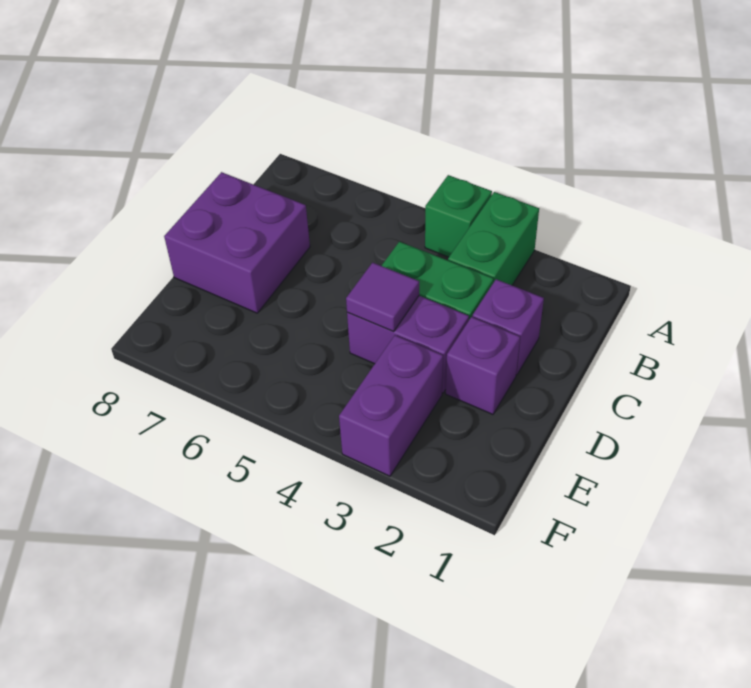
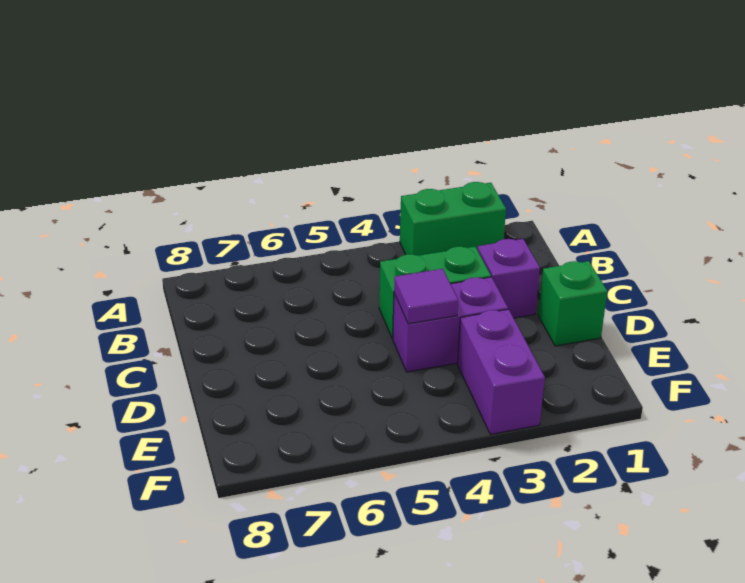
green brick A3:B3 level 1 -> green brick A2:A3 level 1
green brick A4 level 1 -> green brick D1 level 1
purple brick C7:D8 level 1 -> none
purple brick D2 level 1 -> none

